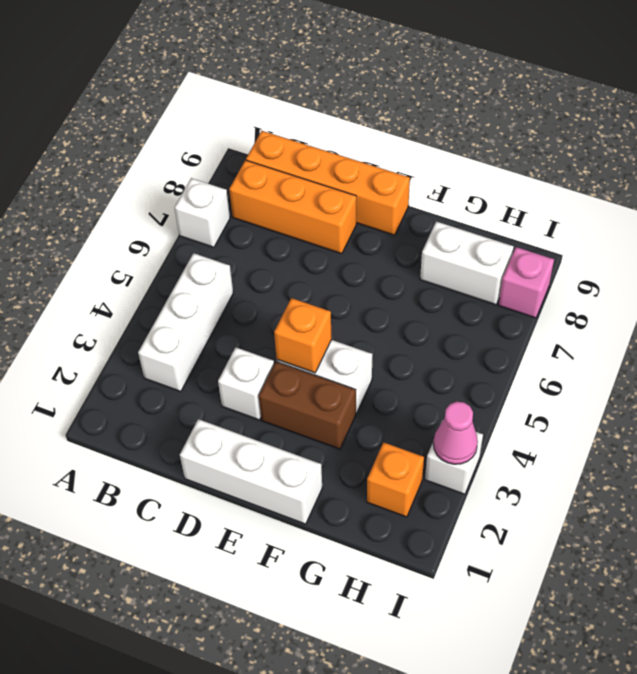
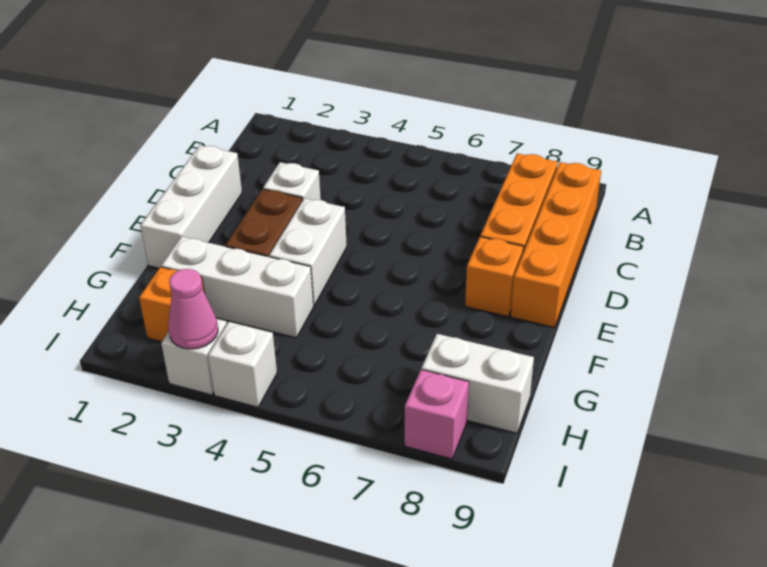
white brick A7 level 1 -> white brick I4 level 1
white brick B3:B5 level 1 -> white brick G2:G4 level 1
orange brick E4 level 2 -> orange brick E8 level 1
white brick G8:H8 level 1 -> white brick H8:H9 level 1

